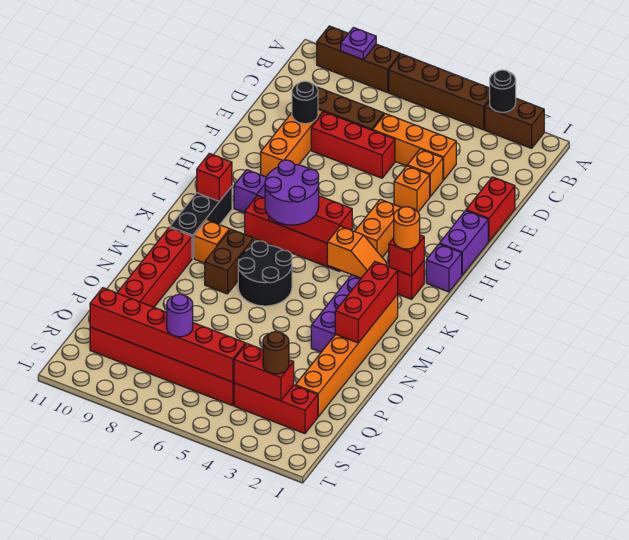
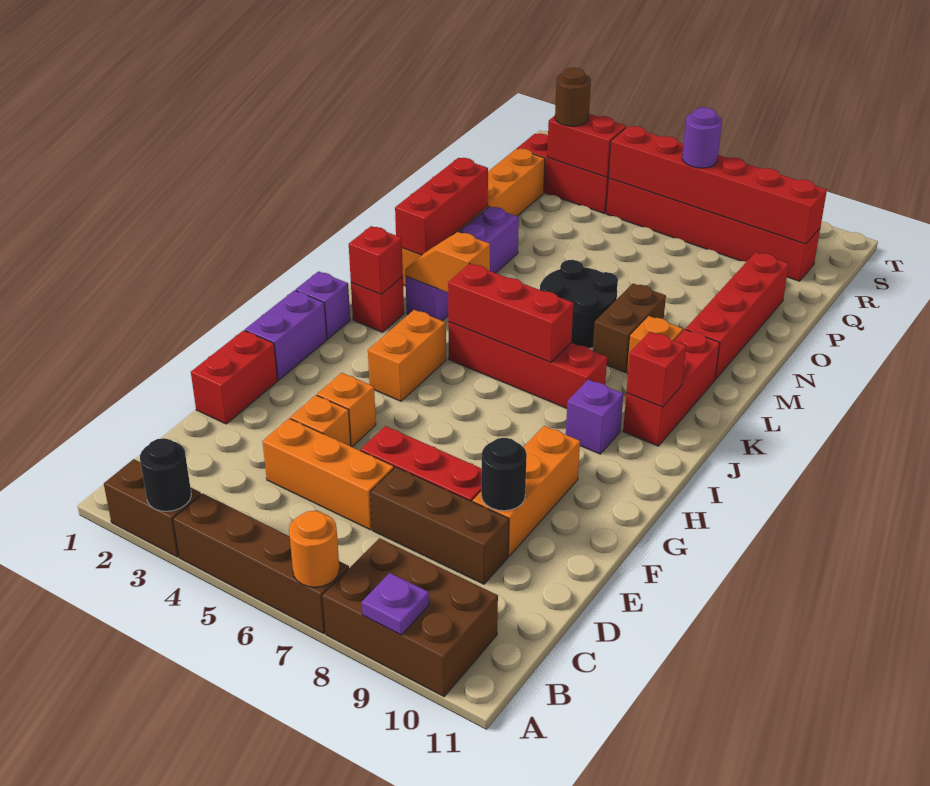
brown brick A8:A10 level 1 -> brown brick A8:B10 level 1
orange round brick J2 level 3 -> orange round brick A7 level 2
purple round brick J6:K7 level 3 -> none
black brick J10:L10 level 1 -> red brick J10:L10 level 1

